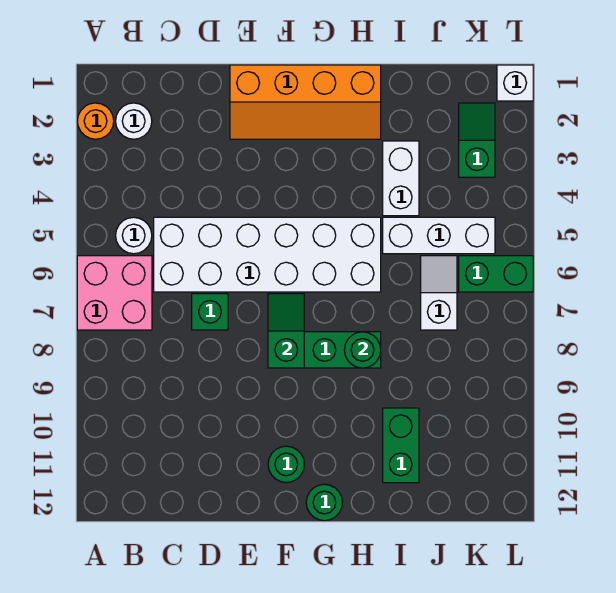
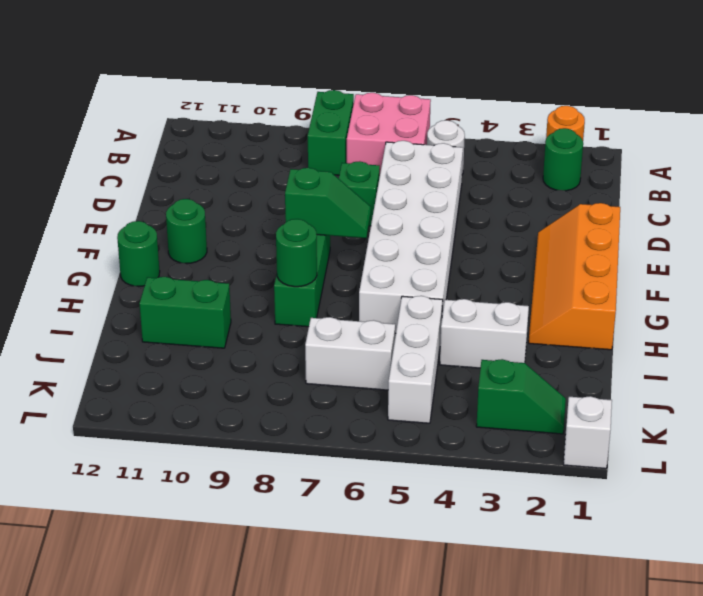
white round brick B2 level 1 -> green round brick B2 level 1
white slope J6:J7 level 1 top 7 -> white brick J6:J7 level 1
green brick K6:L6 level 1 -> green brick A8:B8 level 1

